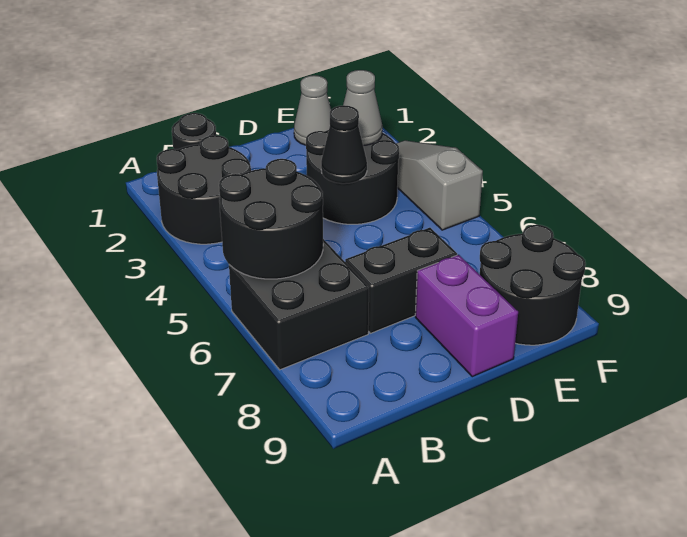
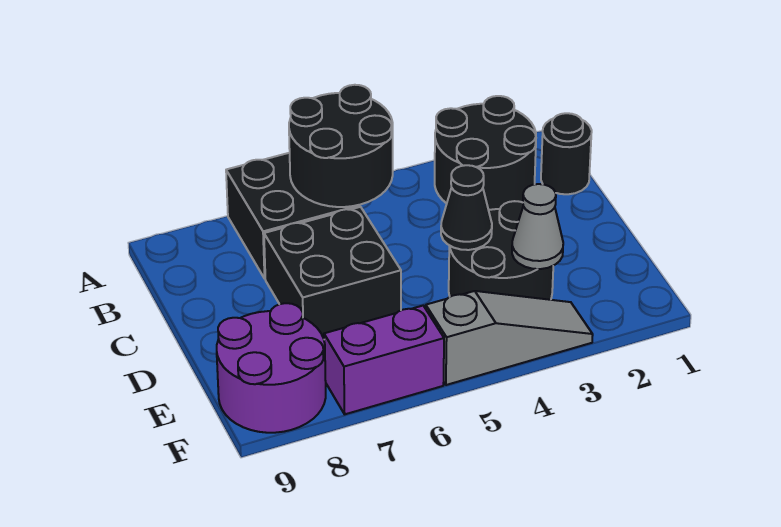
black brick C7:D7 level 1 -> black brick C6:D7 level 1
purple brick D8:D9 level 1 -> purple brick F6:F7 level 1
grey cone E1 level 1 -> none
black round brick E8:F9 level 1 -> purple round brick E8:F9 level 1

